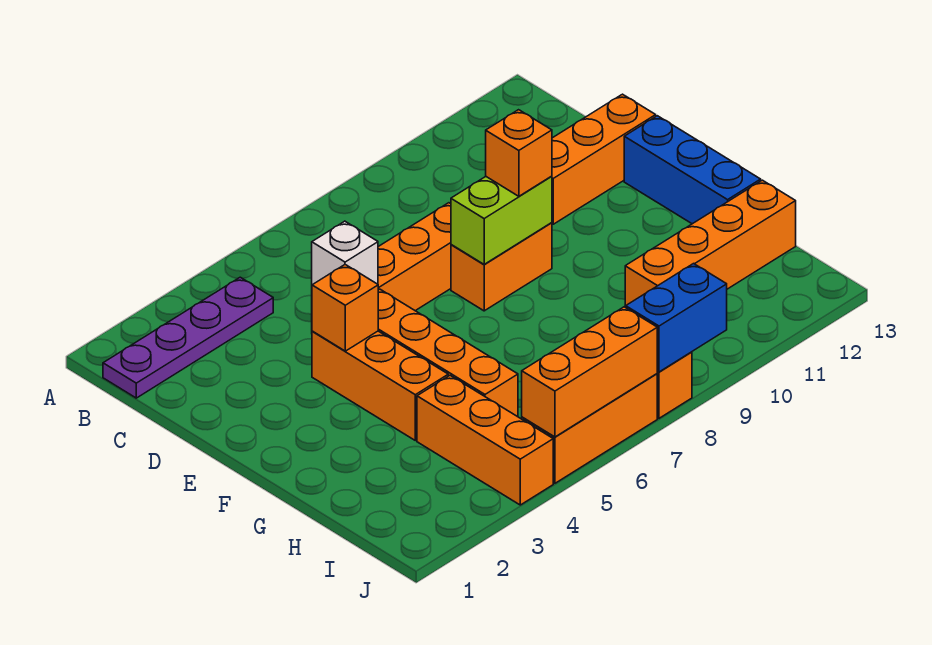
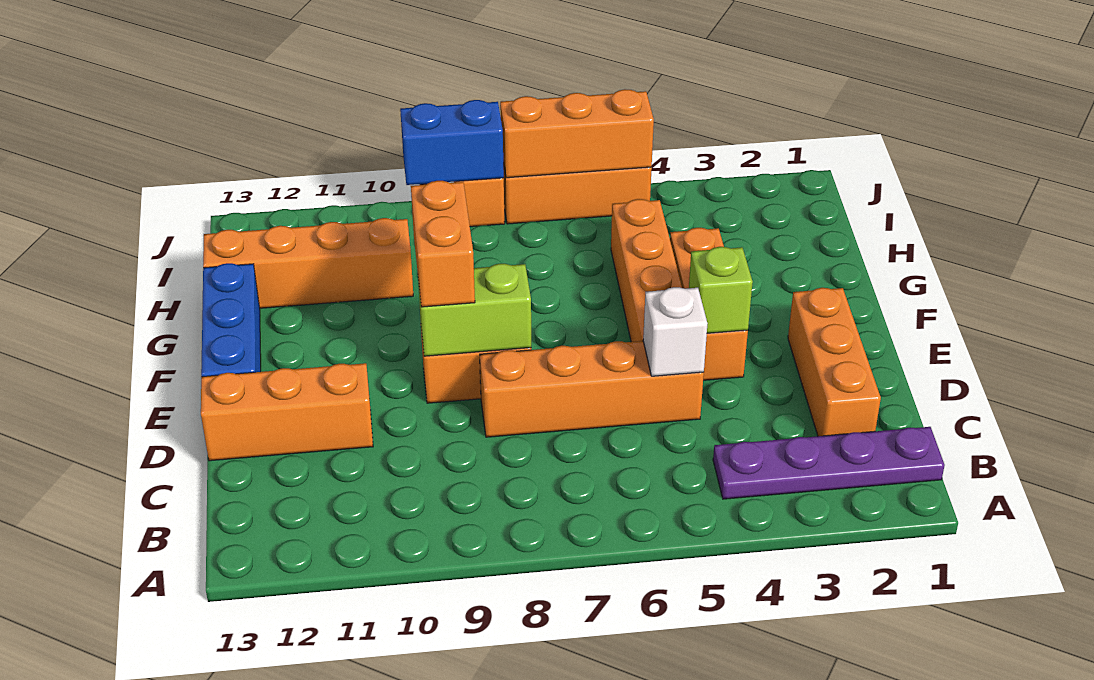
orange brick E4 level 2 -> lime brick E4 level 2
orange brick E9 level 3 -> orange brick E9:F9 level 3
orange brick H4:J4 level 1 -> orange brick C2:E2 level 1

